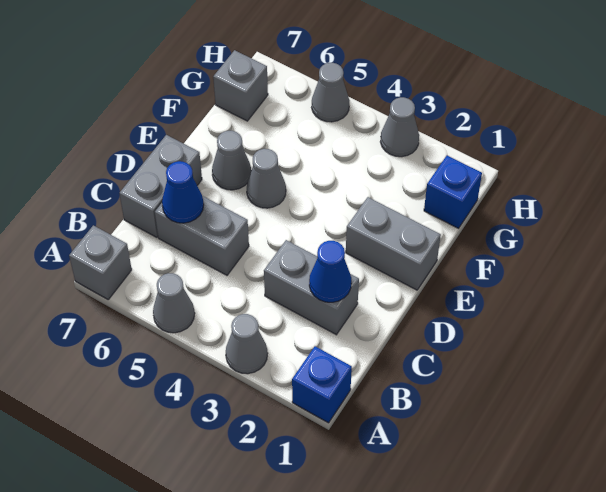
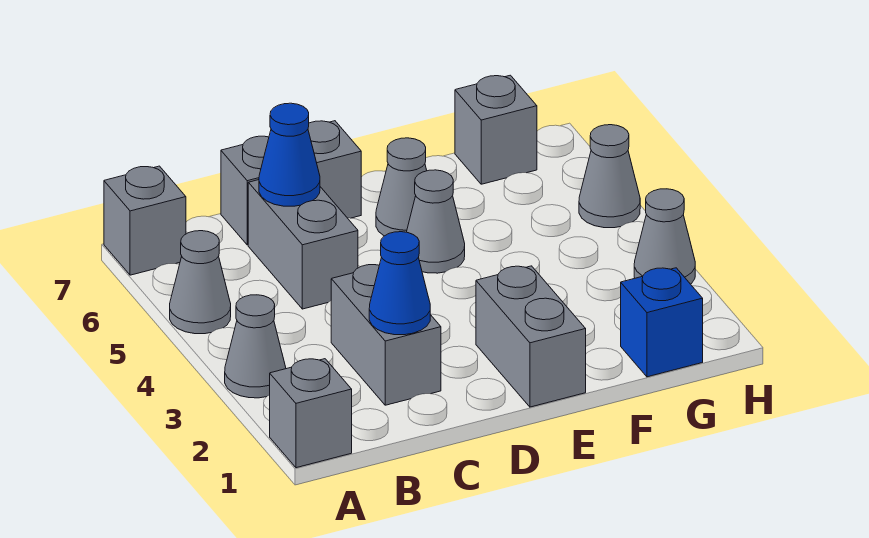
blue brick A1 level 1 -> grey brick A1 level 1

